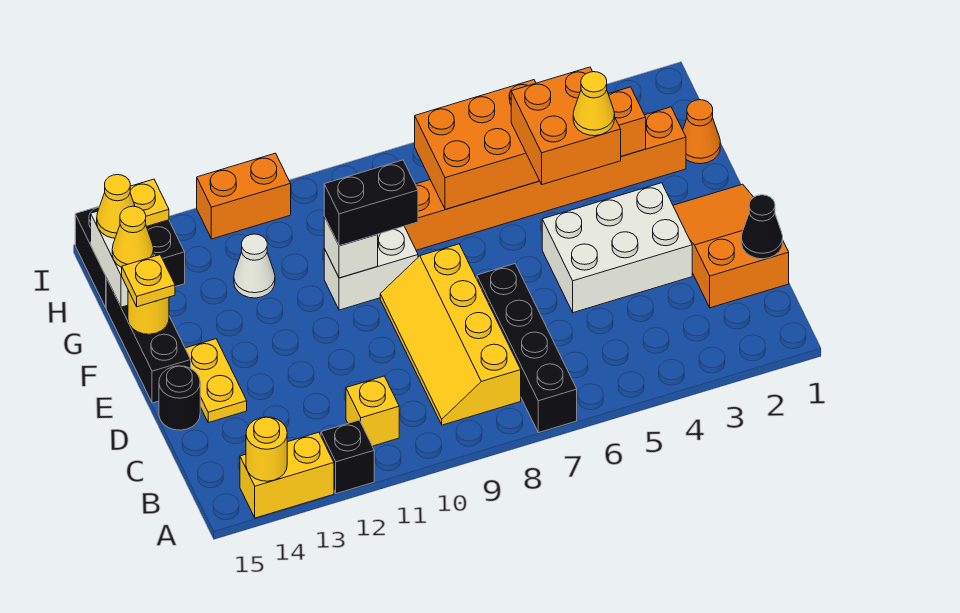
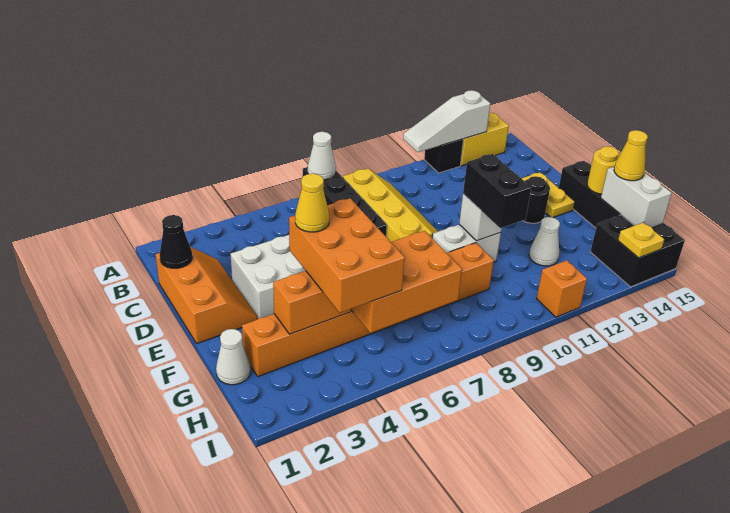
none -> white cone A7 level 2
none -> white slope A11:A13 level 2 top 13
yellow round brick A14 level 2 -> none
yellow brick B11 level 1 -> none
orange slope C1:E2 level 1 top C -> orange slope C1:E2 level 1 top 1
black round brick D15 level 1 -> black round brick E13 level 1
orange brick F4:G5 level 3 -> orange brick F4:H5 level 3
black brick F9:F10 level 3 -> black brick F10:G10 level 3
yellow plate F15 level 3 -> none
orange cone G1 level 1 -> white cone G1 level 1
yellow cone H15 level 3 -> none
orange brick I11:I12 level 1 -> orange brick I11 level 1

